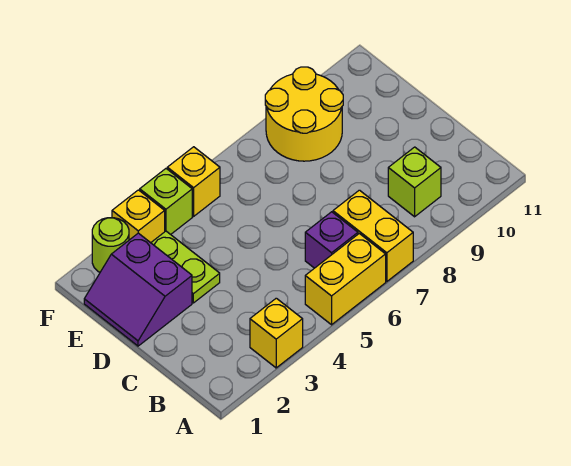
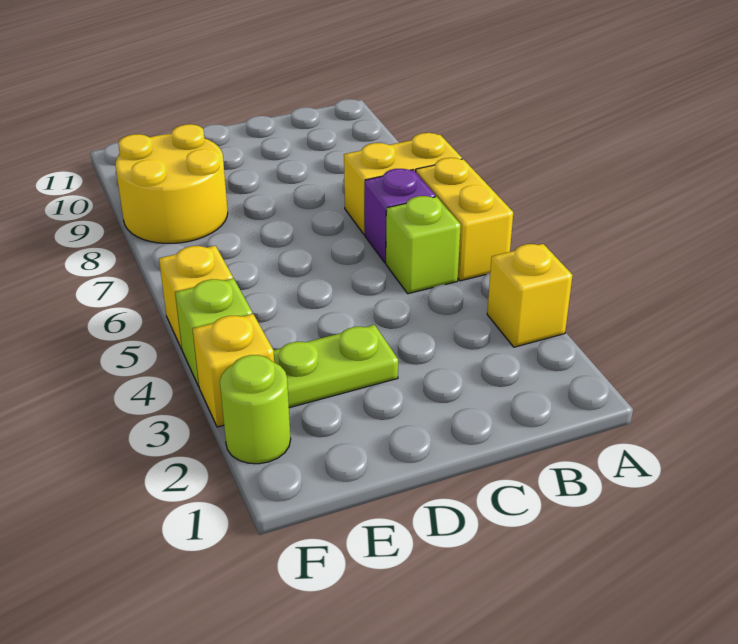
lime brick B9 level 1 -> lime brick B5 level 1
purple slope D1:E2 level 1 top 2 -> none

